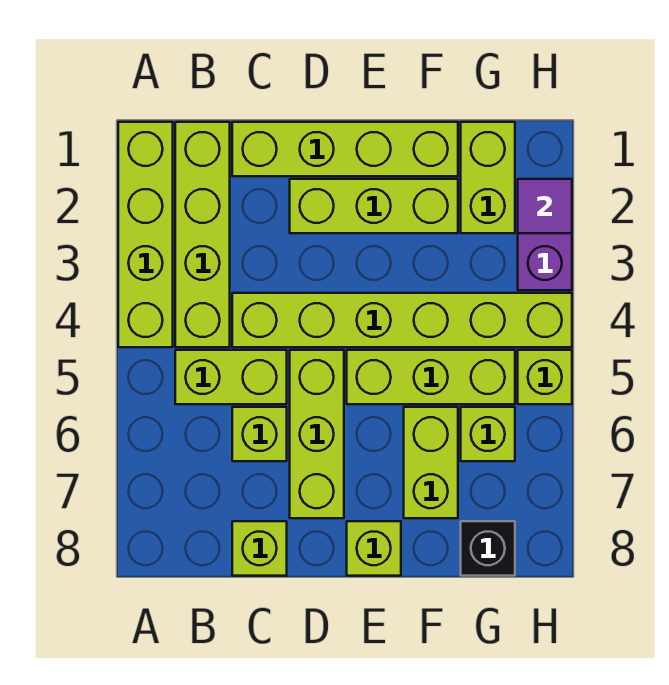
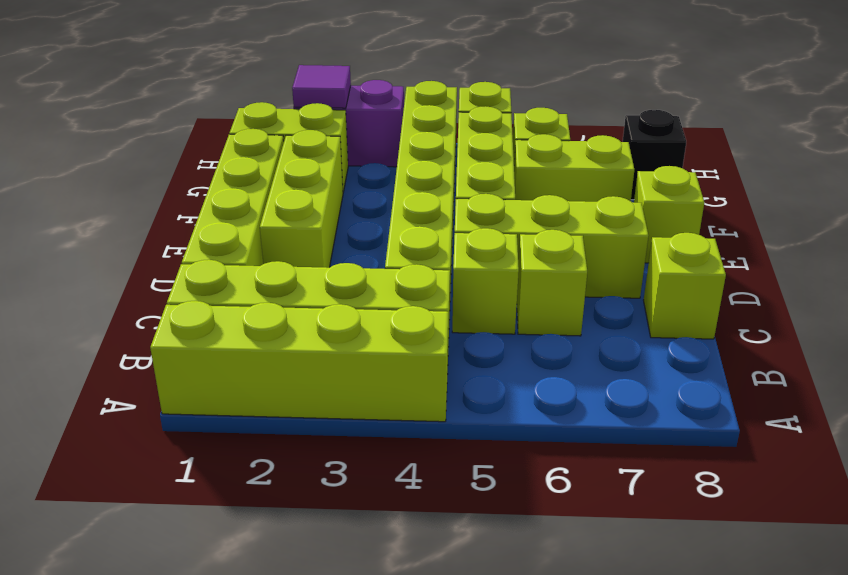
lime brick B5:C5 level 1 -> lime brick C5 level 1

